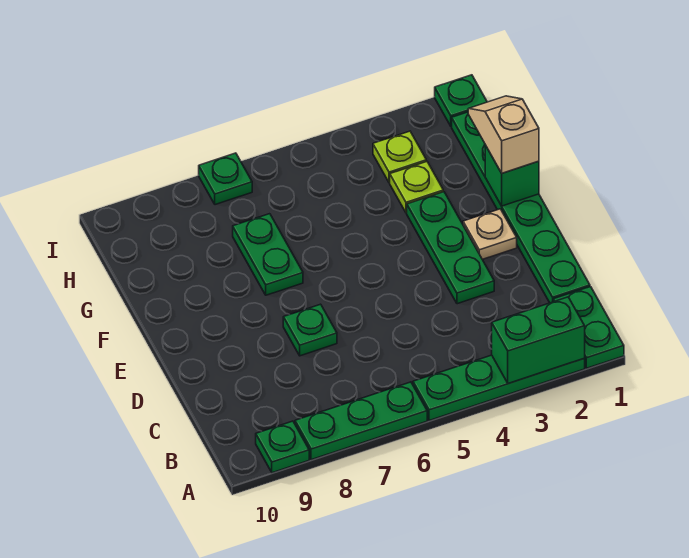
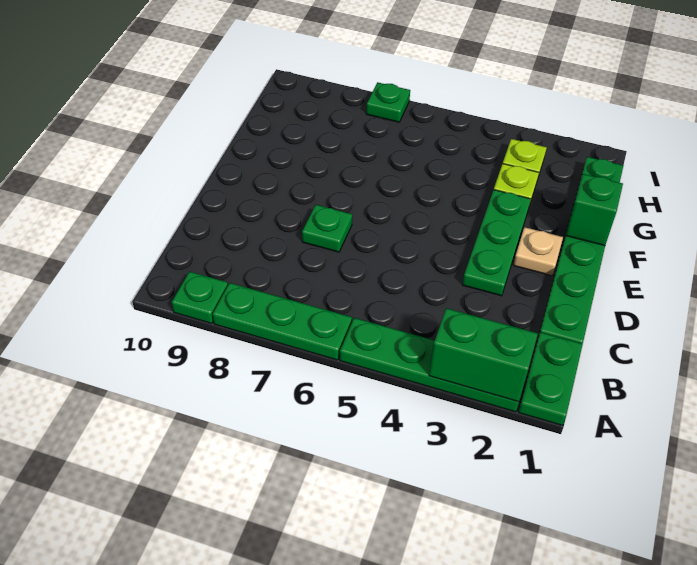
tan slope F1:G1 level 3 top F -> none
green plate F7:G7 level 1 -> none
green plate I1 level 1 -> none

